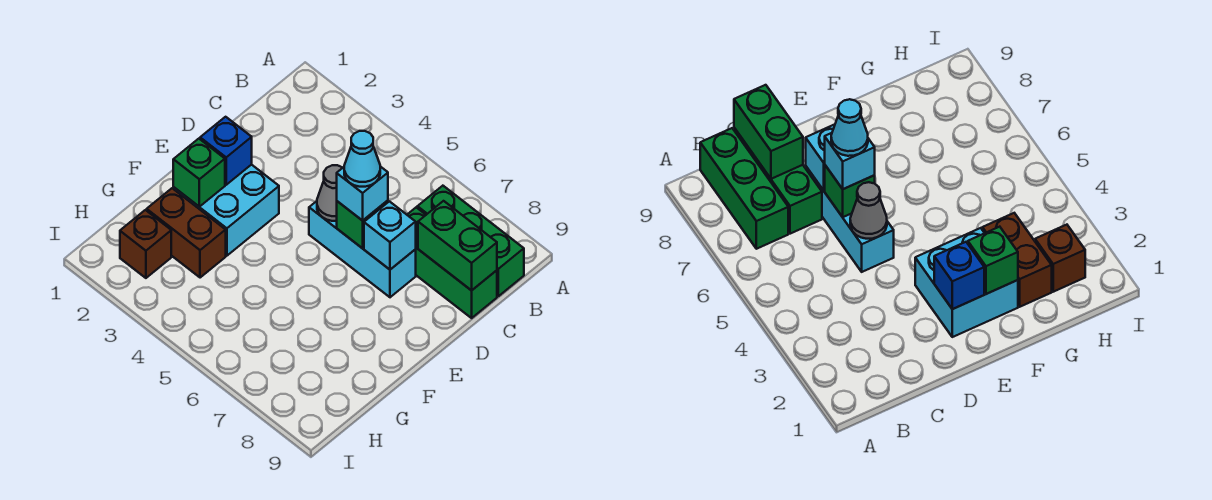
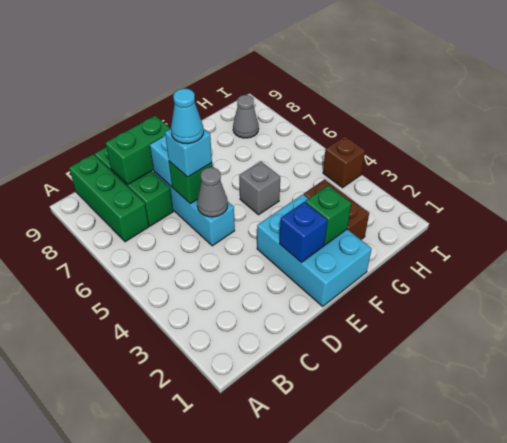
green brick C8:C9 level 2 -> green brick C8:D8 level 2
cyan brick E2:F3 level 1 -> cyan brick E1:F3 level 1
none -> grey brick F5 level 1
brown brick H2 level 1 -> brown brick I4 level 1
none -> grey cone H8 level 1

